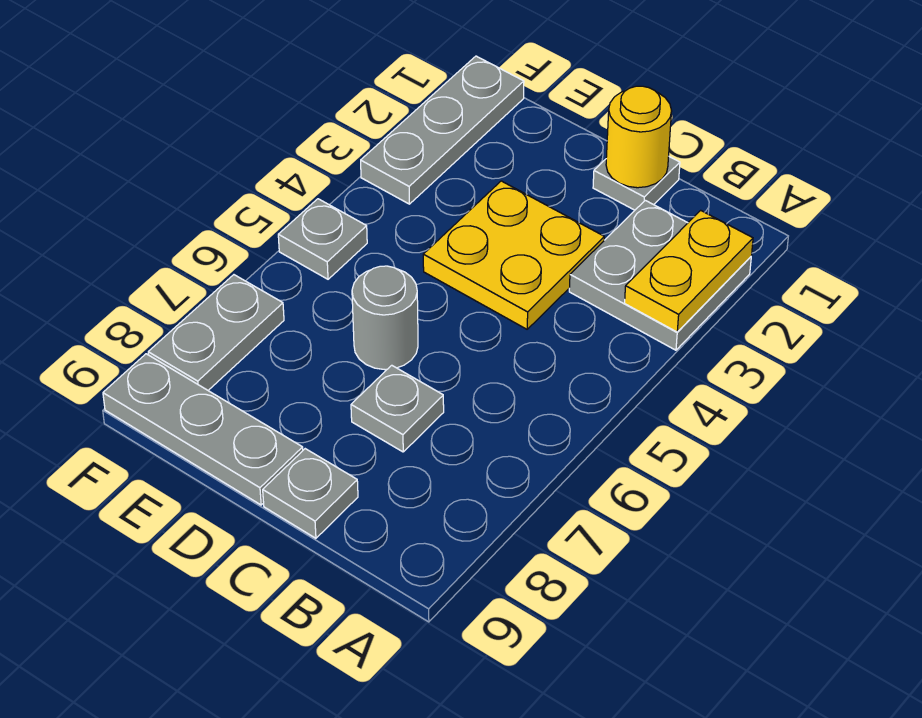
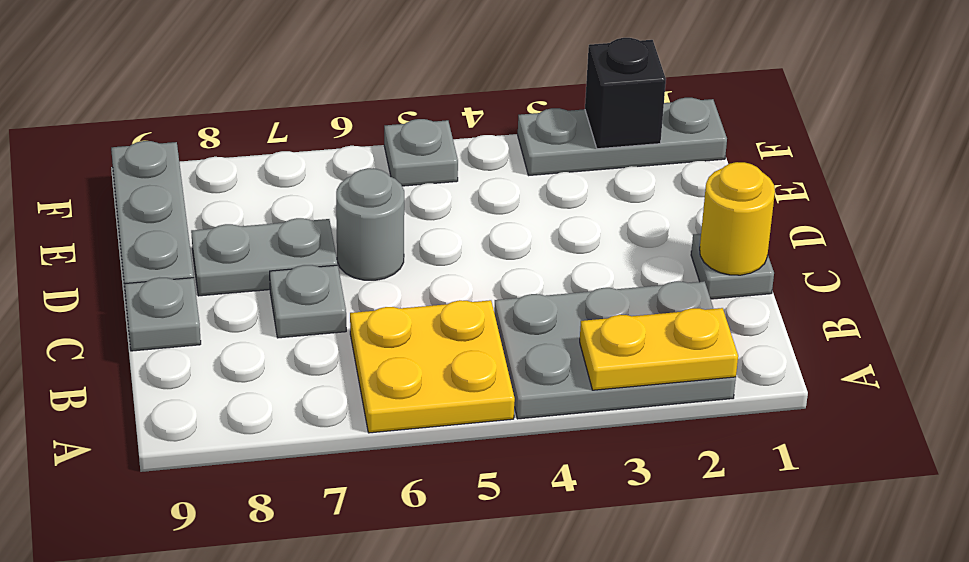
grey plate A2:B3 level 1 -> grey plate A2:B4 level 1
yellow plate C3:D4 level 1 -> yellow plate A5:B6 level 1
none -> black brick F2 level 2
grey plate F7:F8 level 1 -> grey plate D7:D8 level 1

